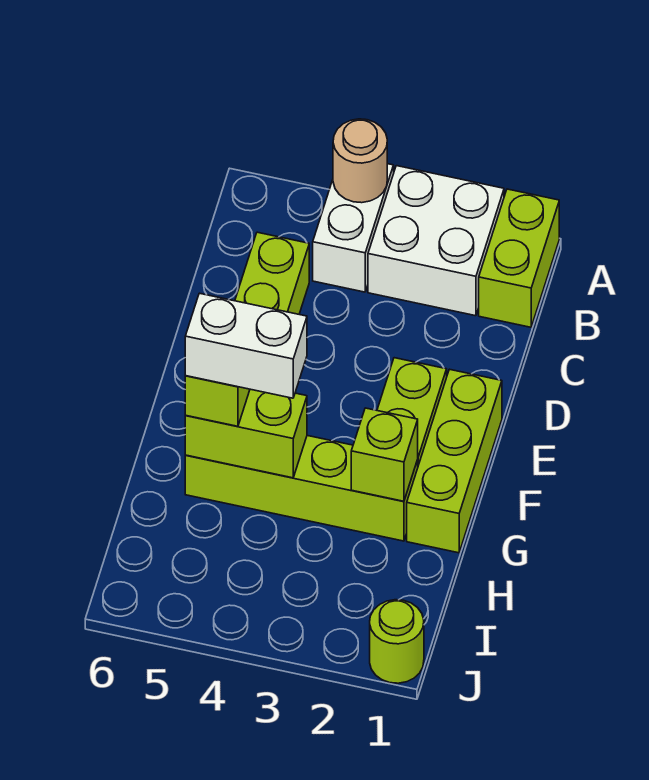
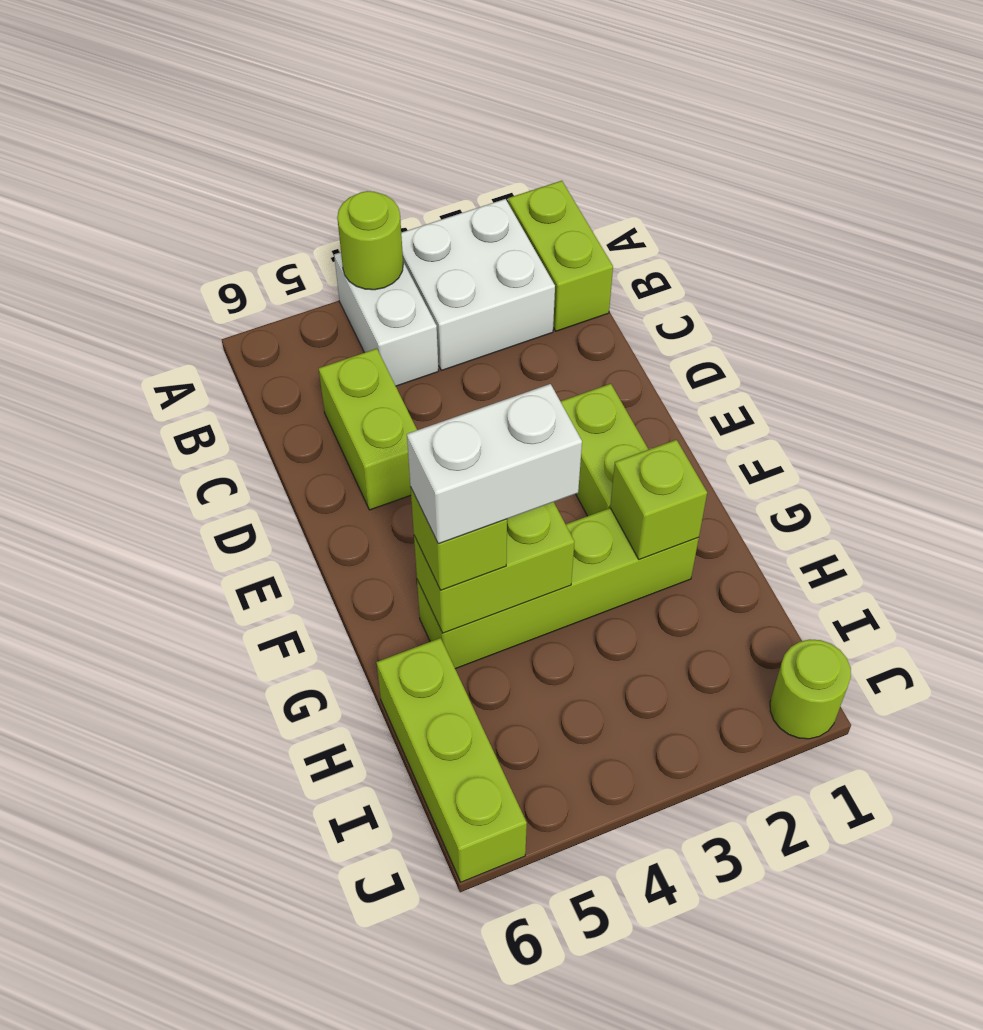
tan round brick A4 level 2 -> lime round brick A4 level 2
lime brick E1:G1 level 1 -> lime brick H6:J6 level 1

